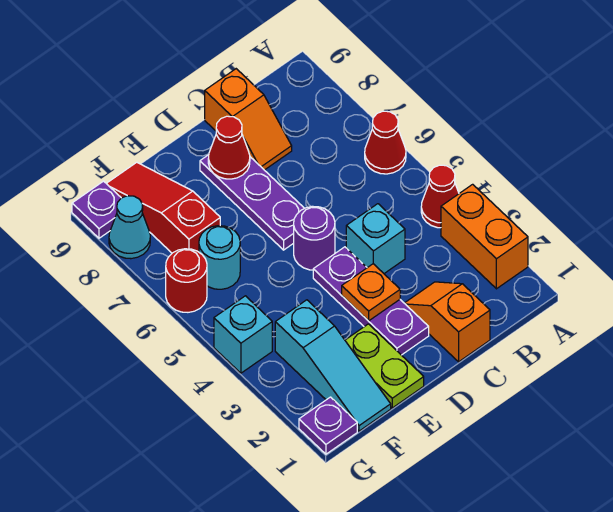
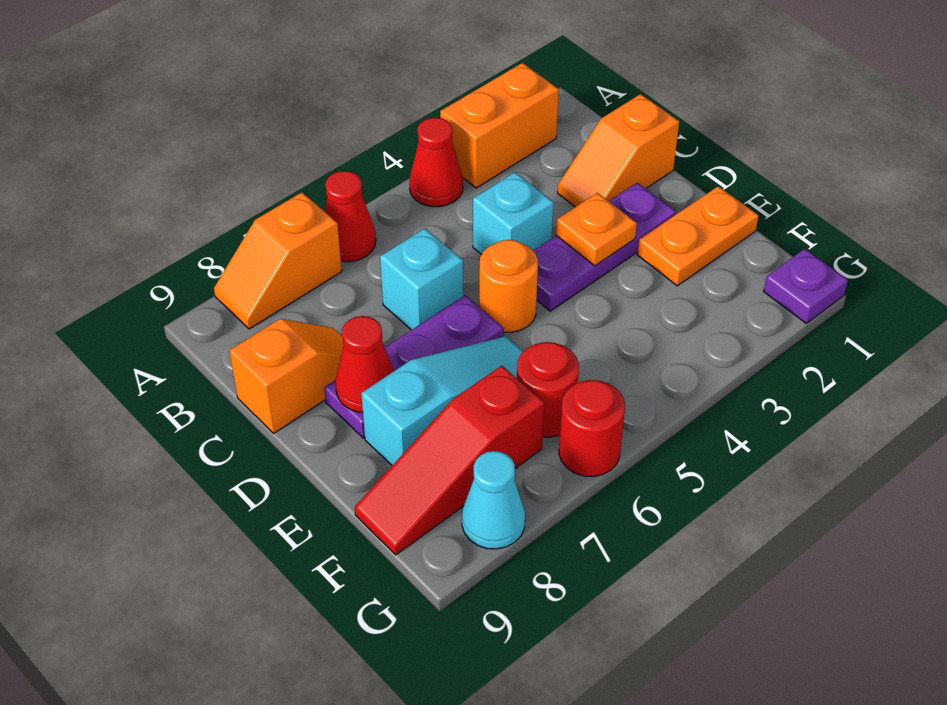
none -> orange slope A7:A8 level 1 top 7
purple round brick D5 level 1 -> orange round brick D5 level 1
lime plate E1:E2 level 1 -> orange plate E1:E2 level 1
cyan slope F1:F3 level 1 top 3 -> cyan slope E6:E8 level 1 top 8
cyan round brick F6 level 1 -> red round brick F6 level 1
cyan brick G4 level 1 -> cyan brick C6 level 1
purple plate G9 level 1 -> none

